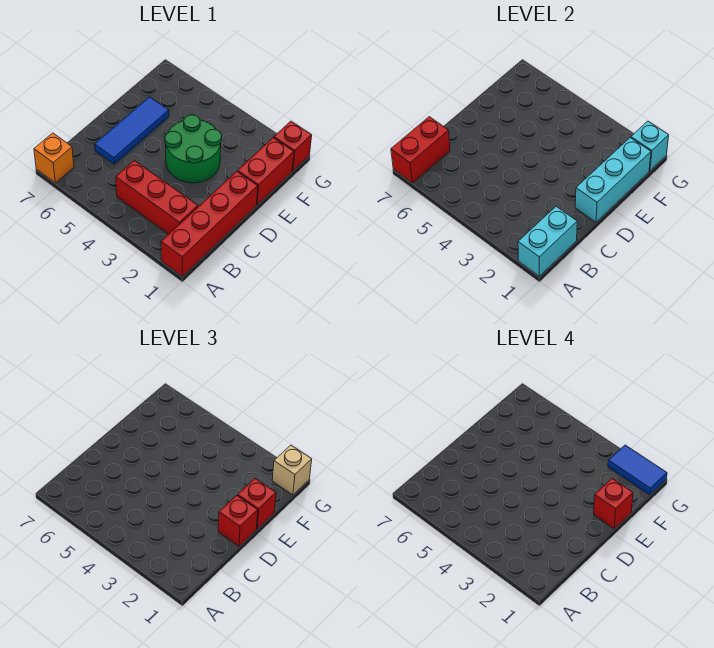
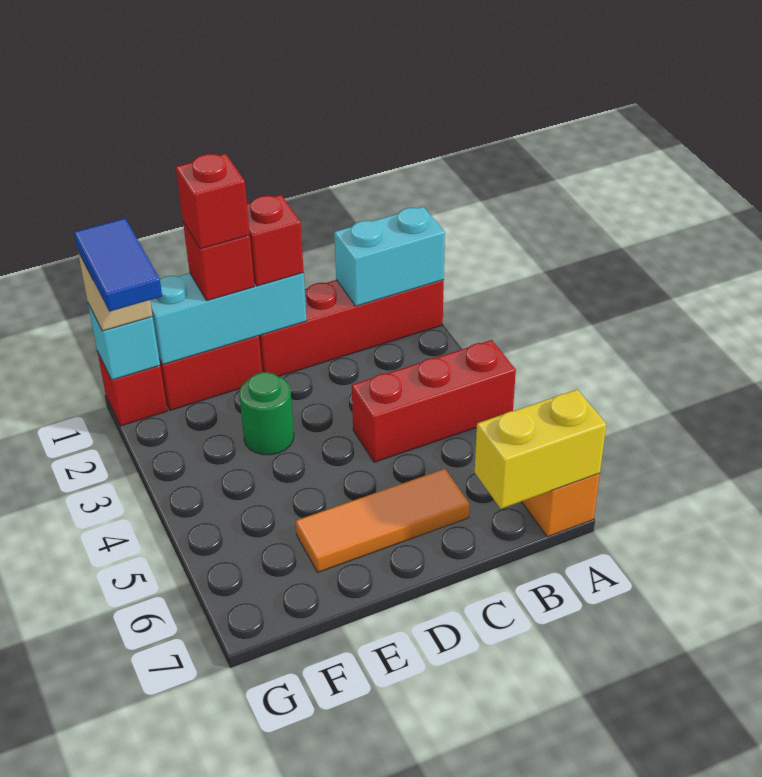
red brick A7:B7 level 2 -> yellow brick A7:B7 level 2
red brick B2:B4 level 1 -> red brick A4:C4 level 1
blue tile C6:E6 level 1 -> orange tile C6:E6 level 1
green round brick D3:E4 level 1 -> green round brick E3 level 1

